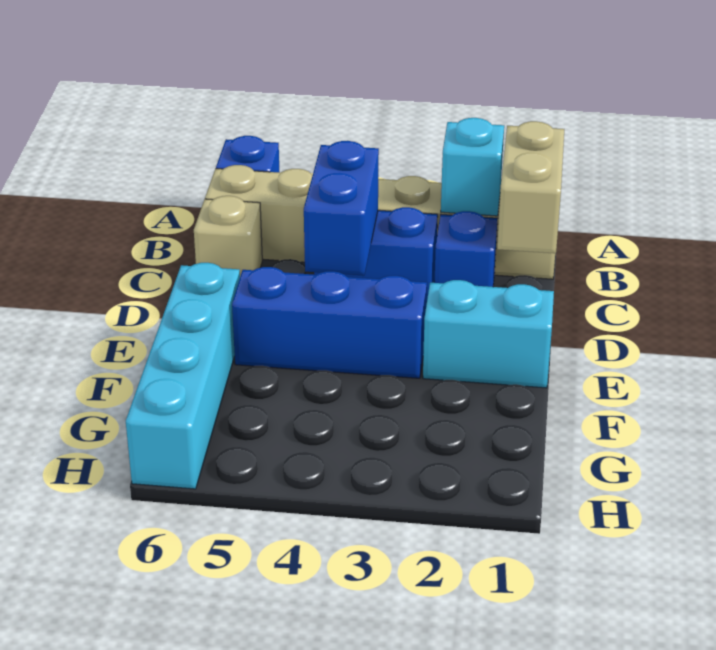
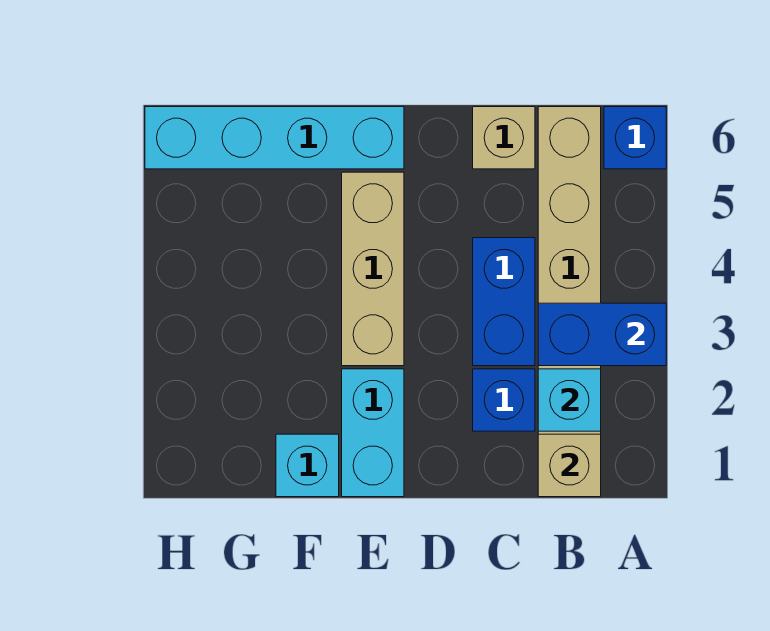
tan brick B1:C1 level 2 -> tan brick B1 level 2
blue brick C4:D4 level 2 -> blue brick A3:B3 level 2
blue brick E3:E5 level 1 -> tan brick E3:E5 level 1
none -> cyan brick F1 level 1

